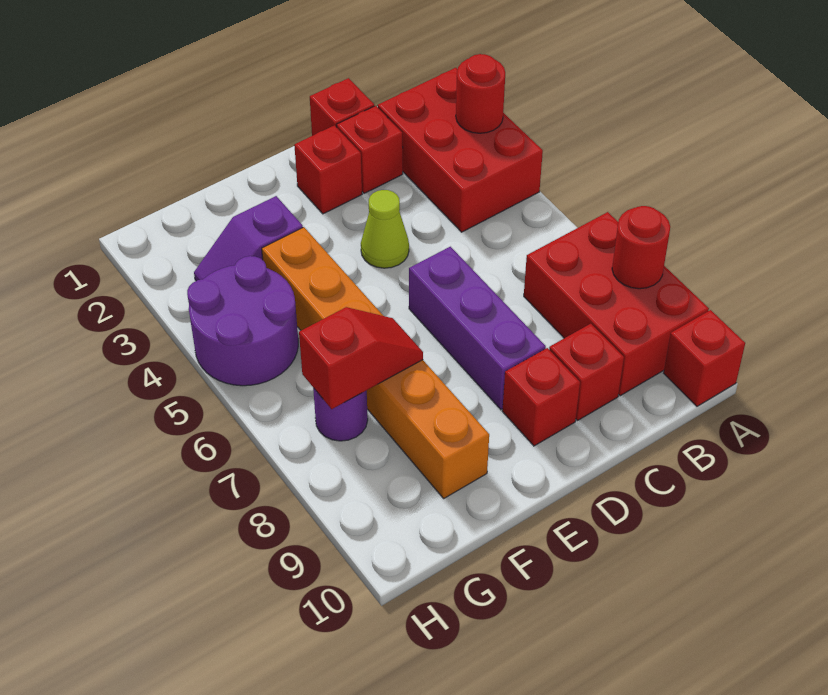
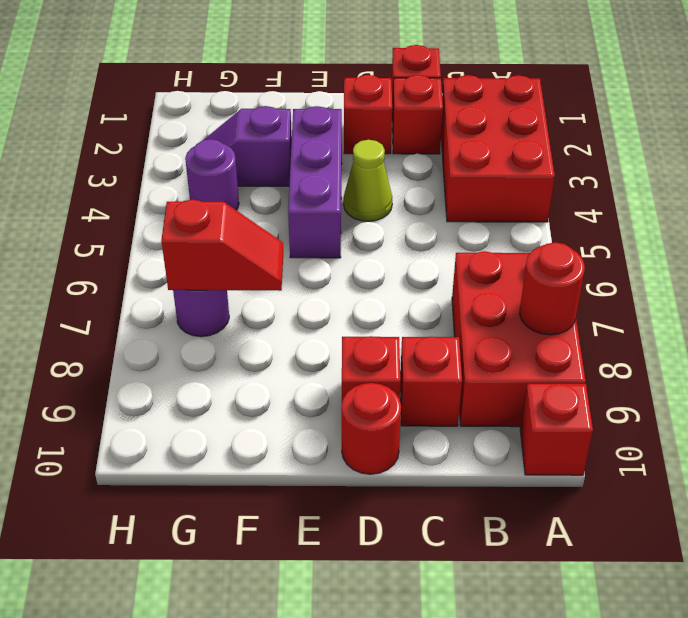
red round brick A3 level 2 -> red round brick D10 level 1
purple brick D6:D8 level 1 -> purple brick E3:E5 level 1
orange brick F4:F9 level 1 -> none
purple round brick G4:H5 level 1 -> purple round brick G4 level 1

